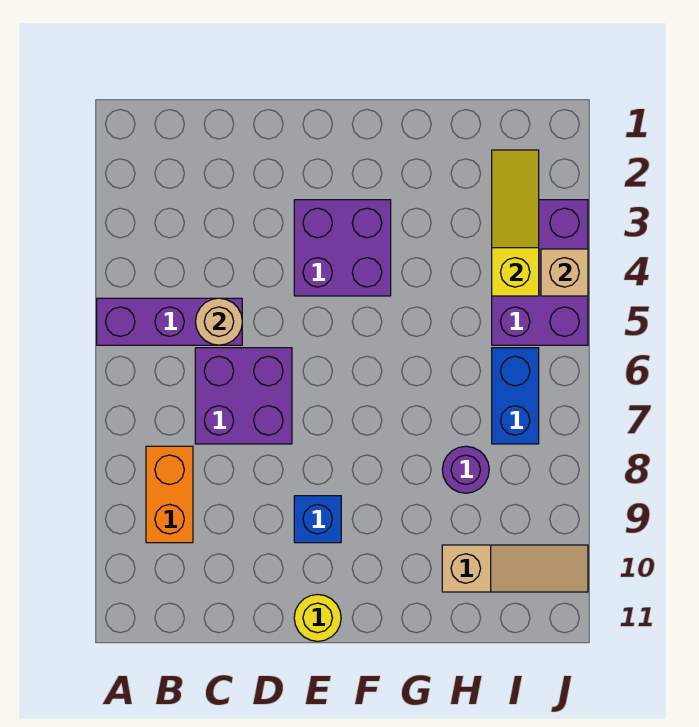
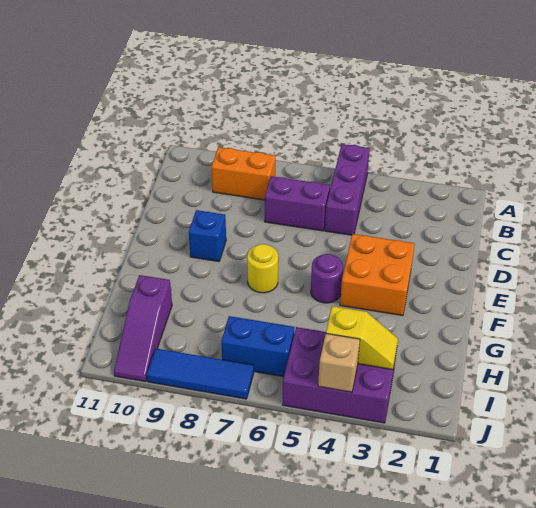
tan round brick C5 level 2 -> none
purple brick C6:D7 level 1 -> purple brick C6:C7 level 1
purple brick E3:F4 level 1 -> orange brick E3:F4 level 1
yellow round brick E11 level 1 -> yellow round brick F7 level 1
purple round brick H8 level 1 -> purple round brick F5 level 1
tan slope H10:J10 level 1 top H -> purple slope H10:J10 level 1 top H
yellow slope I2:I4 level 2 top 4 -> yellow slope I3:I4 level 2 top 4
none -> blue tile J7:J9 level 1

